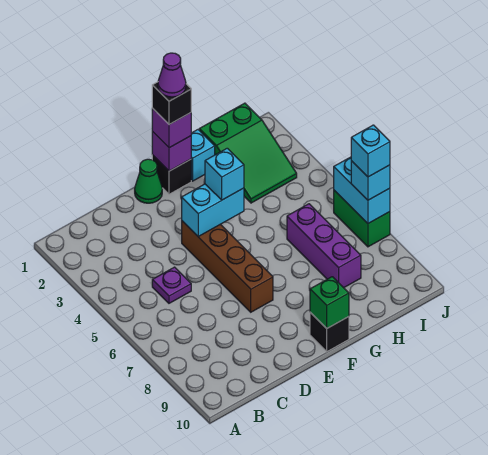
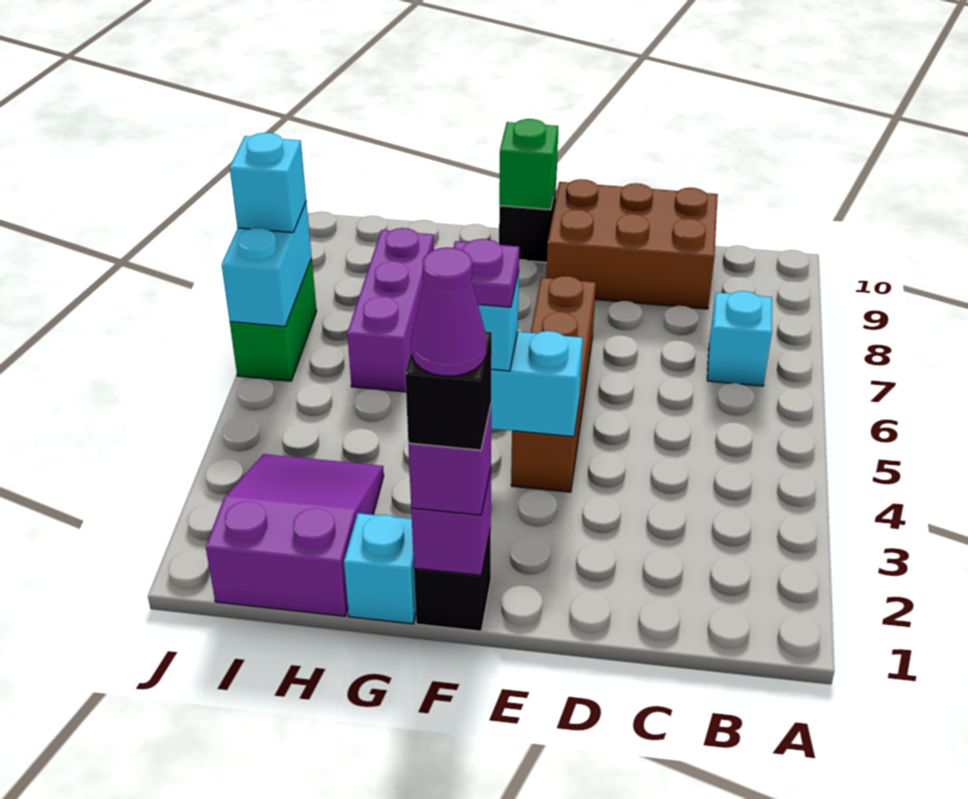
purple plate C5 level 1 -> purple plate F4 level 4
none -> brown brick C9:E10 level 1
green cone E1 level 1 -> none
green slope H1:I3 level 1 top 1 -> purple slope H1:I3 level 1 top 1
cyan brick J7 level 4 -> cyan brick B7 level 1

